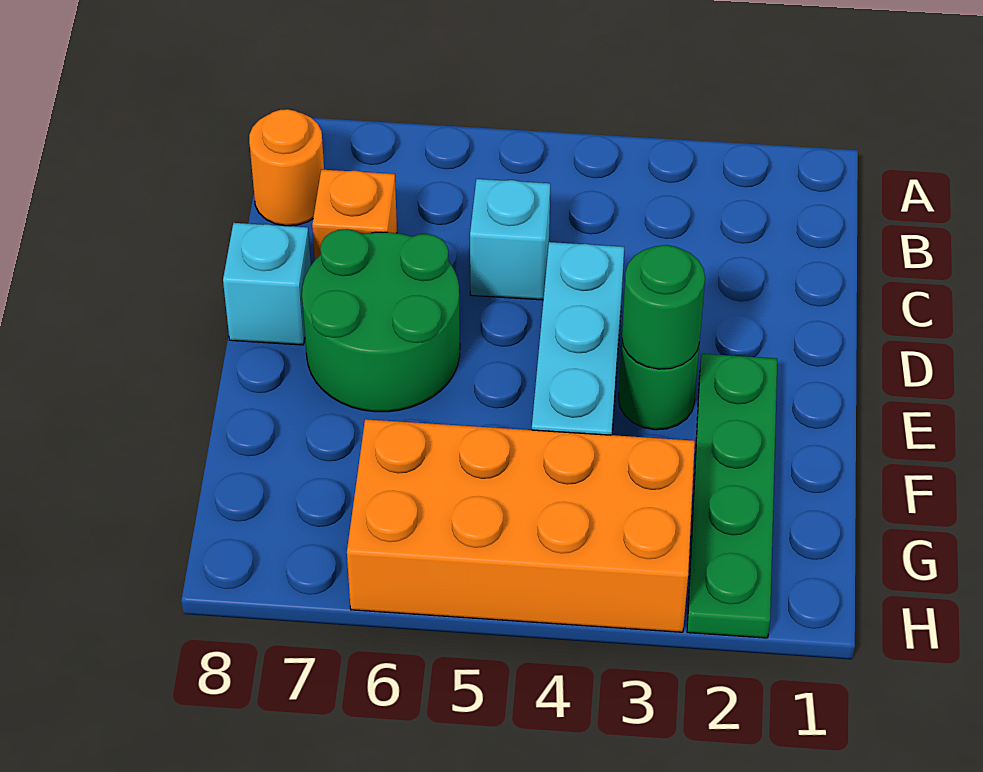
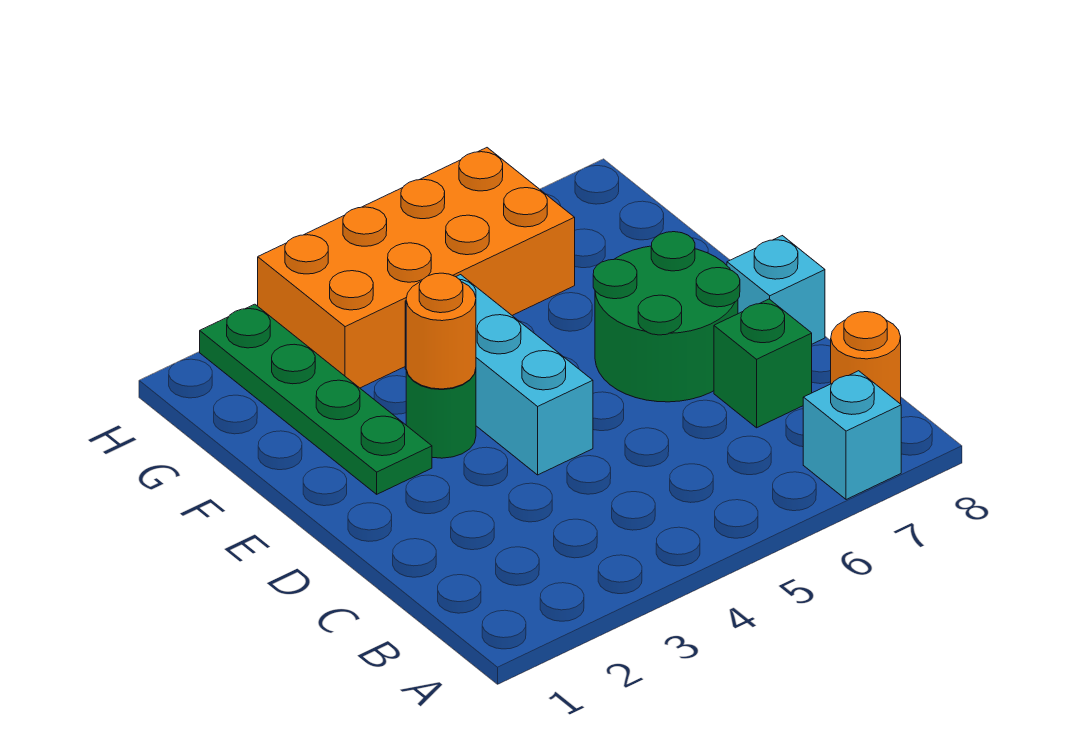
cyan brick C5 level 1 -> cyan brick A7 level 1
orange brick C7 level 1 -> green brick C7 level 1
green round brick E3 level 2 -> orange round brick E3 level 2

